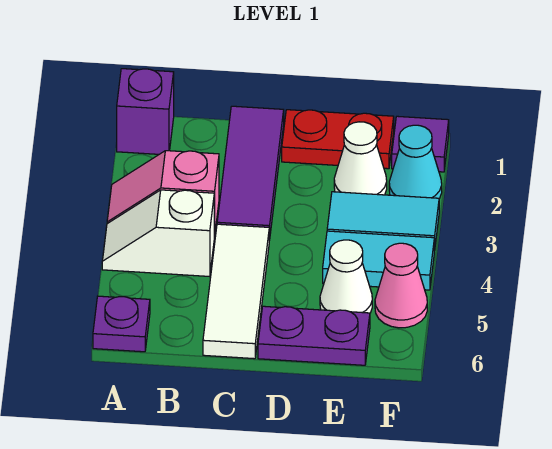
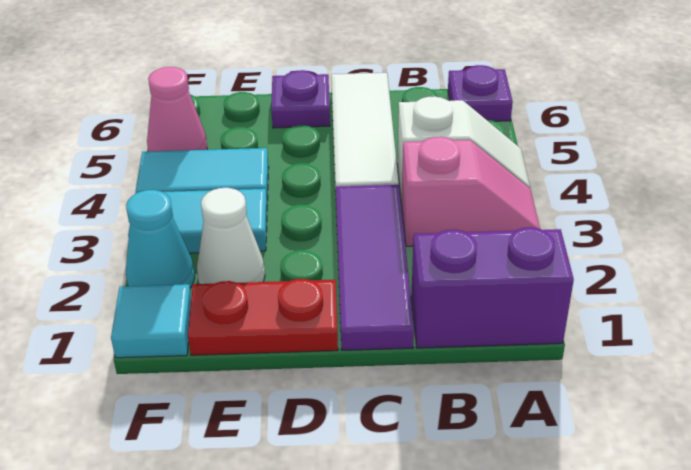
purple brick A1 level 1 -> purple brick A1:B1 level 1
purple plate D6:E6 level 1 -> purple plate D6 level 1
white cone E5 level 1 -> none
purple tile F1 level 1 -> cyan tile F1 level 1

